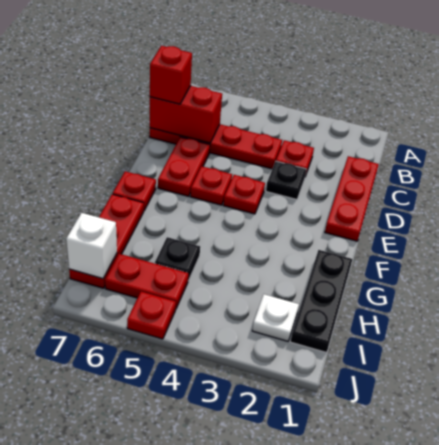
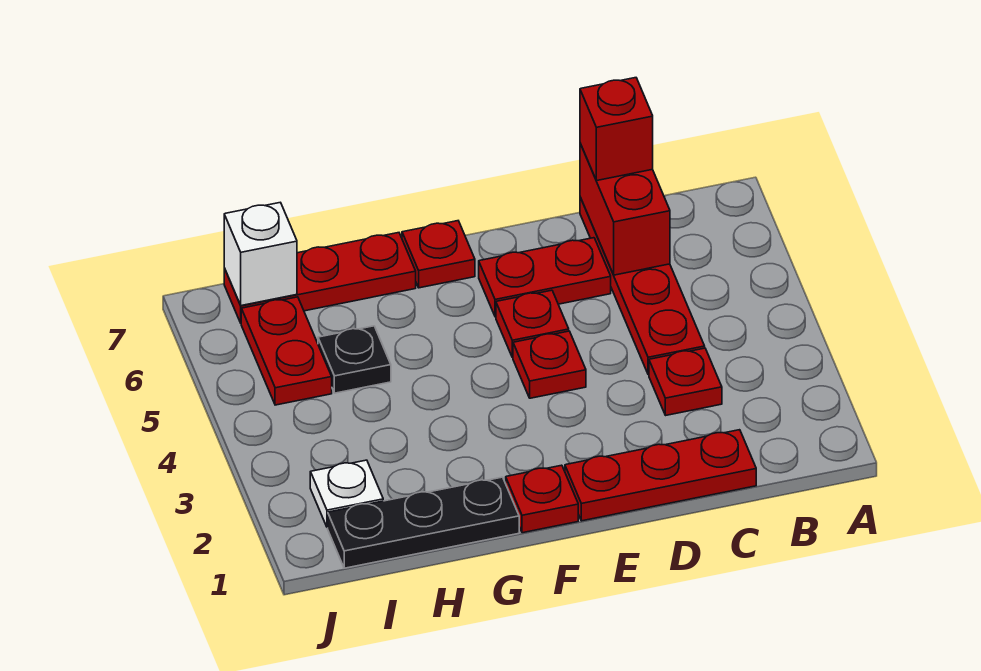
black plate D3 level 1 -> none
red plate J5 level 1 -> red plate F1 level 1

